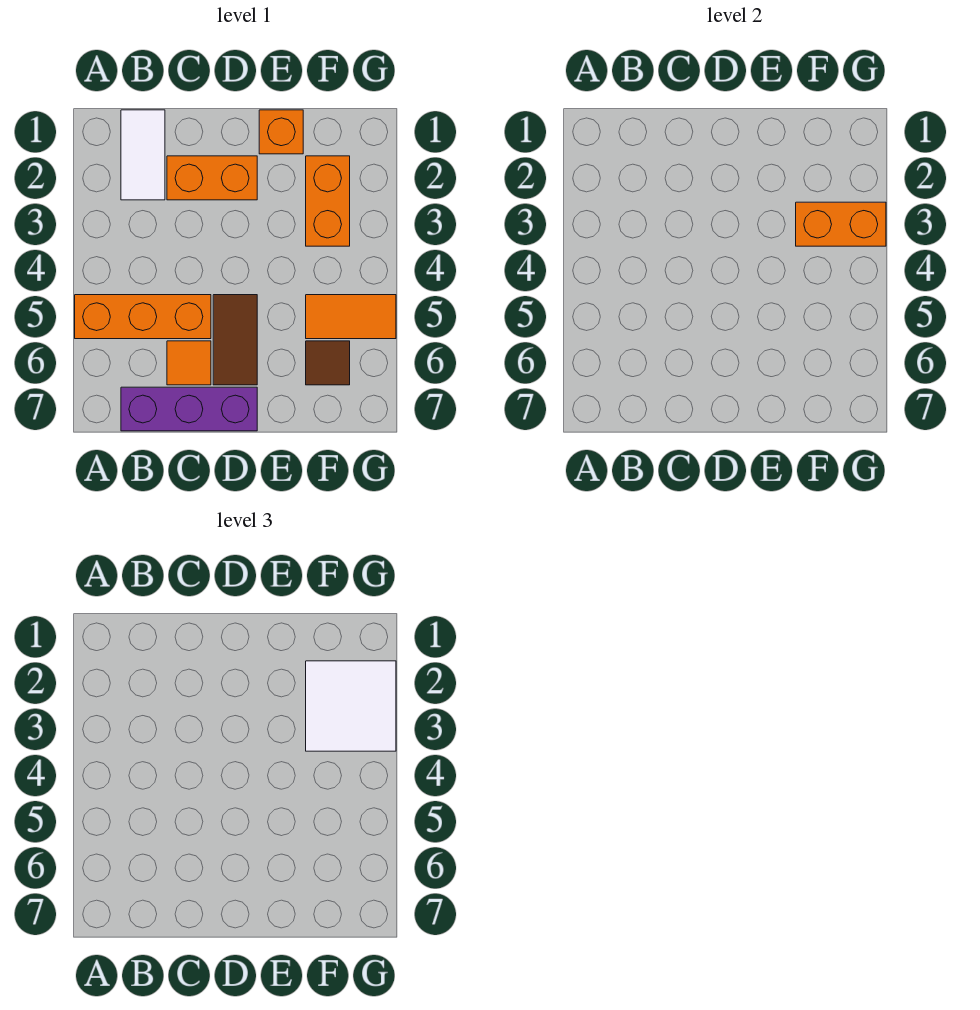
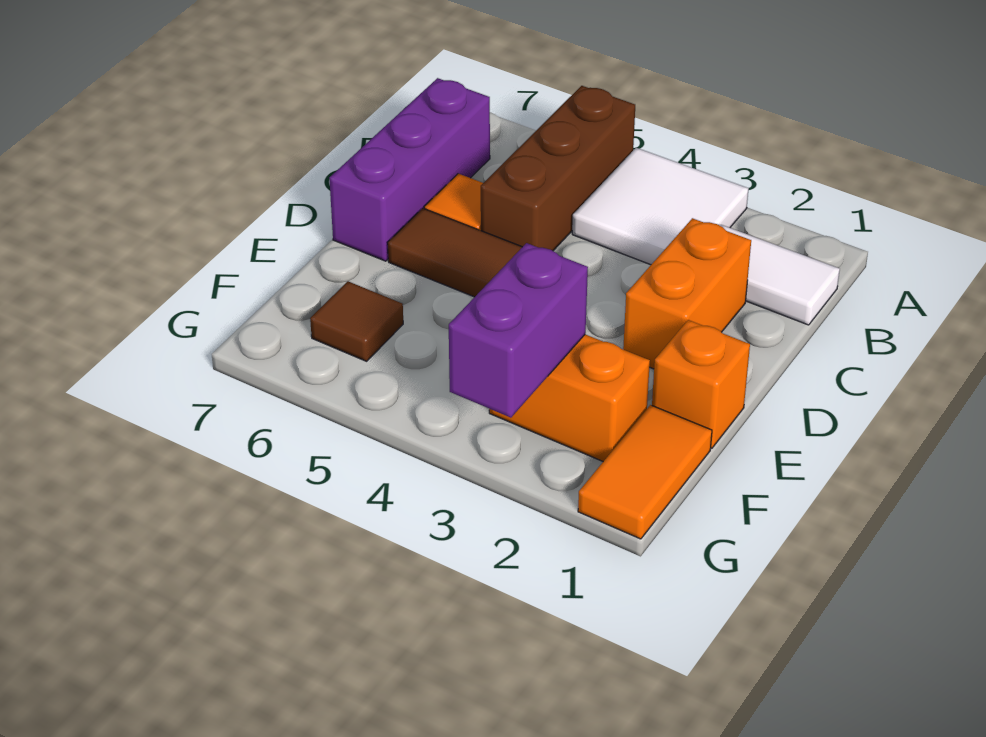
orange brick A5:C5 level 1 -> brown brick A5:C5 level 1
white tile F2:G3 level 3 -> white tile A3:B4 level 1
orange brick F3:G3 level 2 -> purple brick F3:G3 level 2
orange tile F5:G5 level 1 -> orange tile F1:G1 level 1

